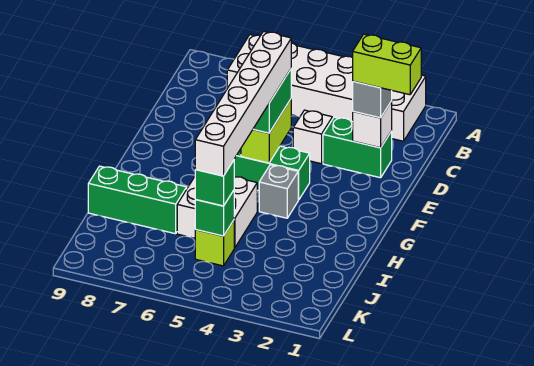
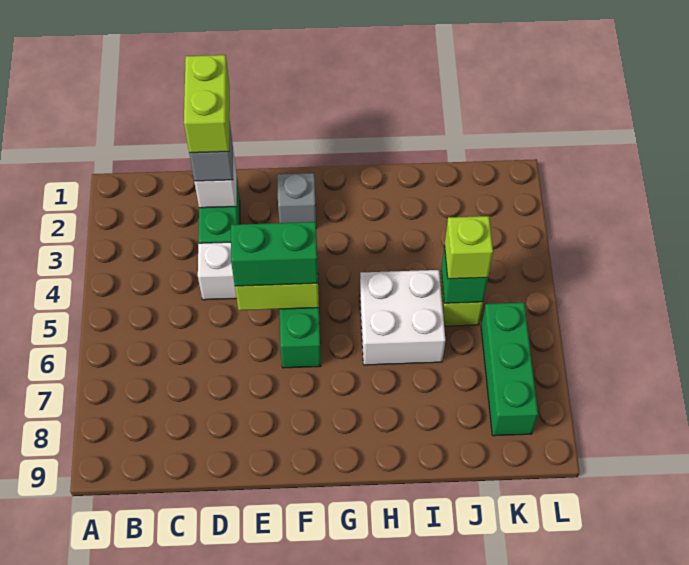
white brick A2:B7 level 1 -> none
white brick E5:J5 level 4 -> none
grey brick G4 level 1 -> grey brick F2 level 1
green brick I7:I9 level 1 -> green brick K6:K8 level 1
green brick J5 level 3 -> lime brick J5 level 3

